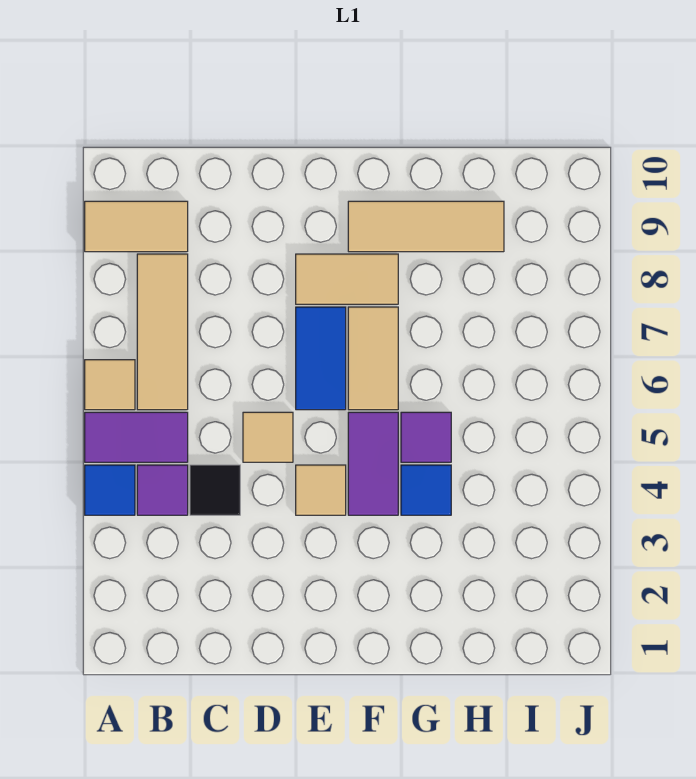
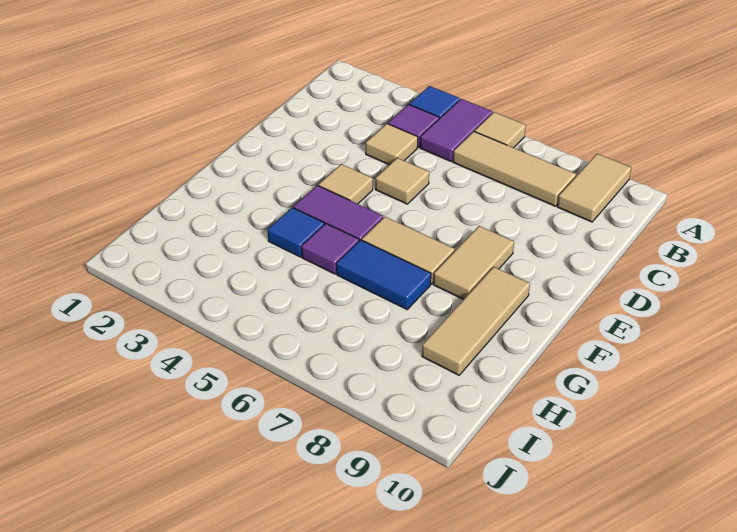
black tile C4 level 1 -> tan tile C4 level 1
blue tile E6:E7 level 1 -> blue tile G6:G7 level 1

